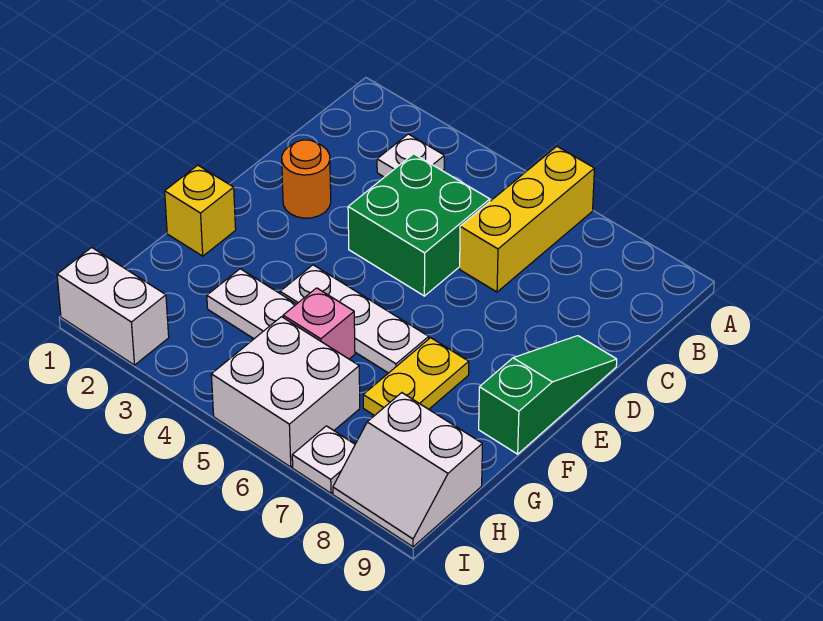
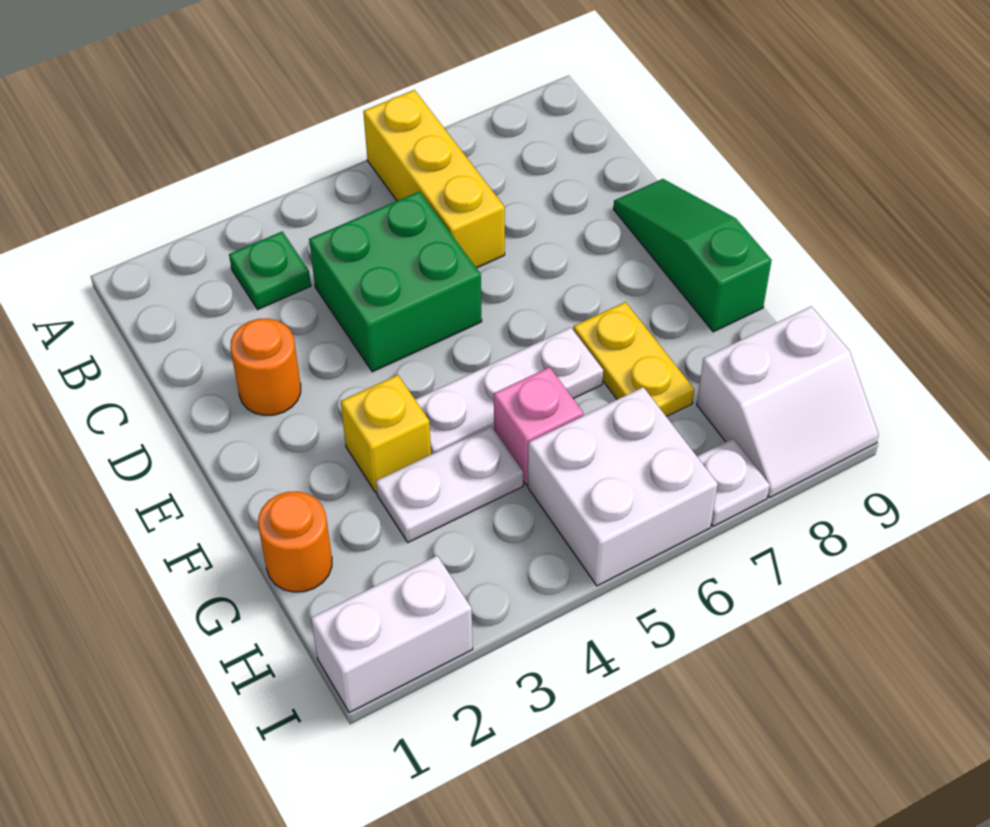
white plate B3 level 1 -> green plate B3 level 1
yellow brick F1 level 1 -> yellow brick F3 level 1
none -> orange round brick G1 level 1

